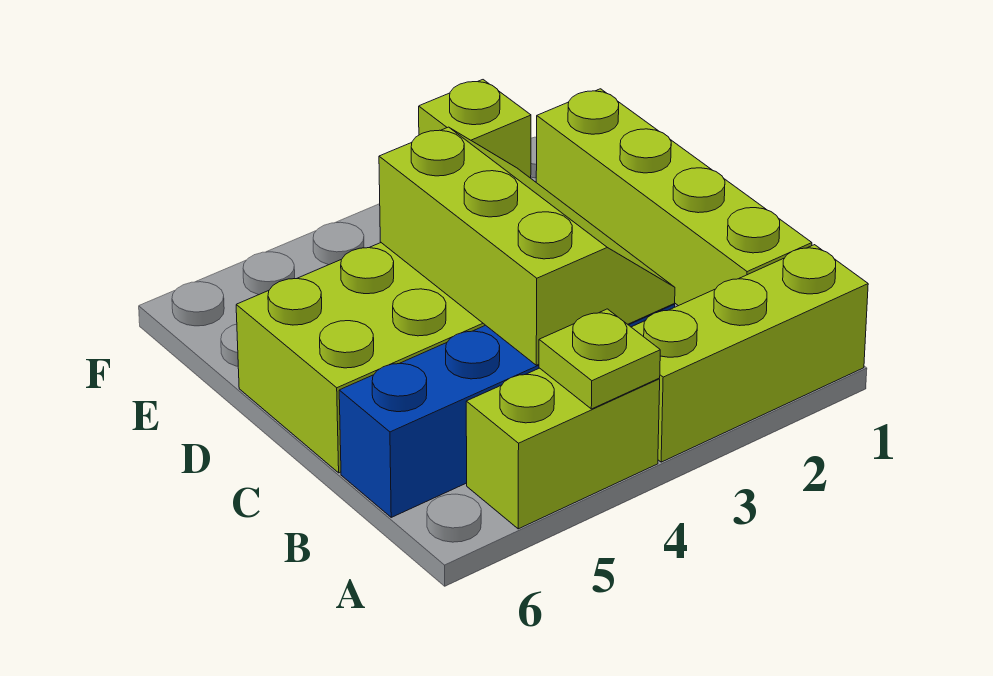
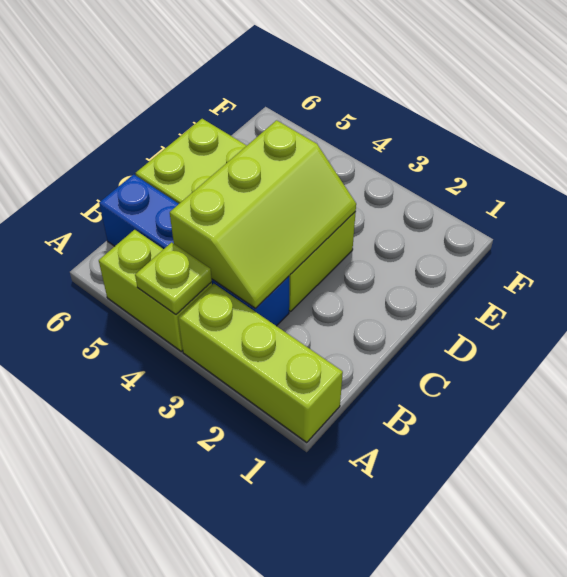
lime brick B1:E1 level 1 -> none
lime brick F2 level 1 -> none

